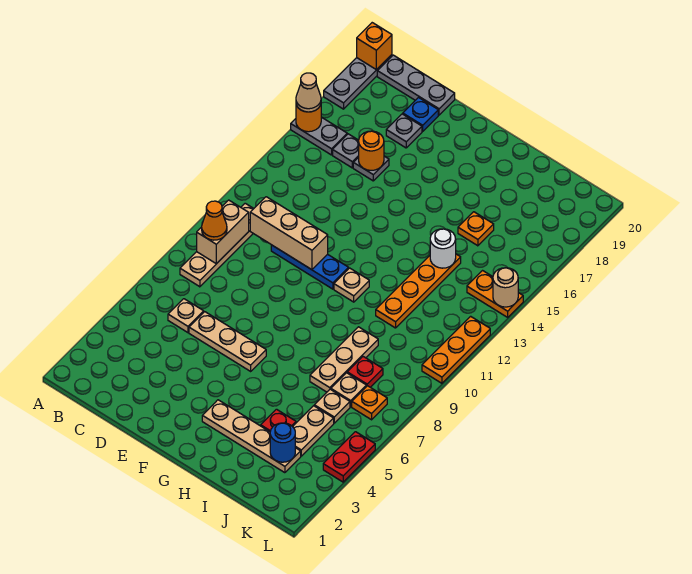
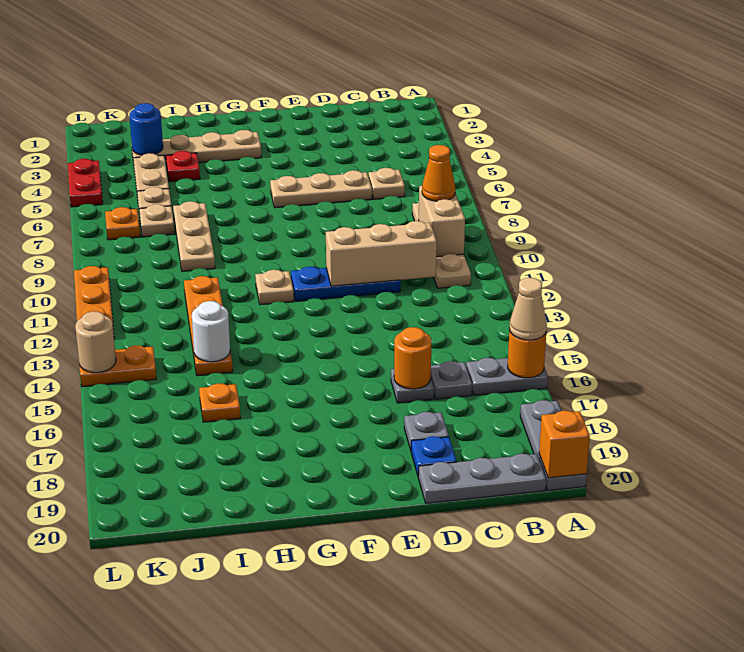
red plate J8 level 1 -> none

